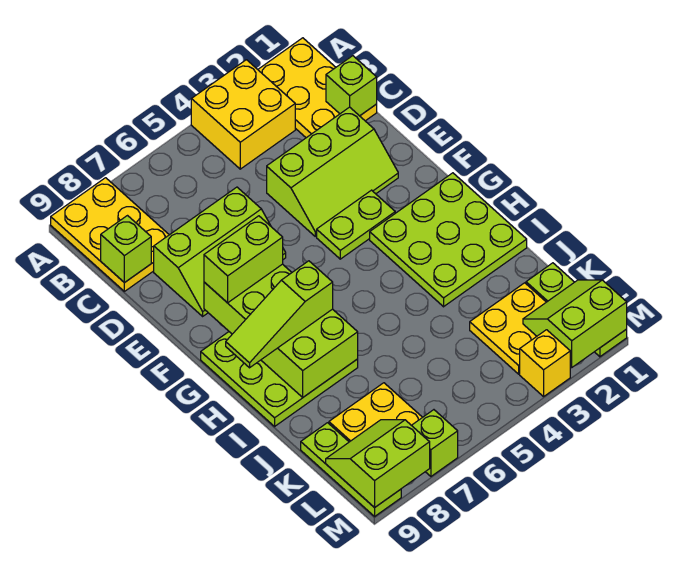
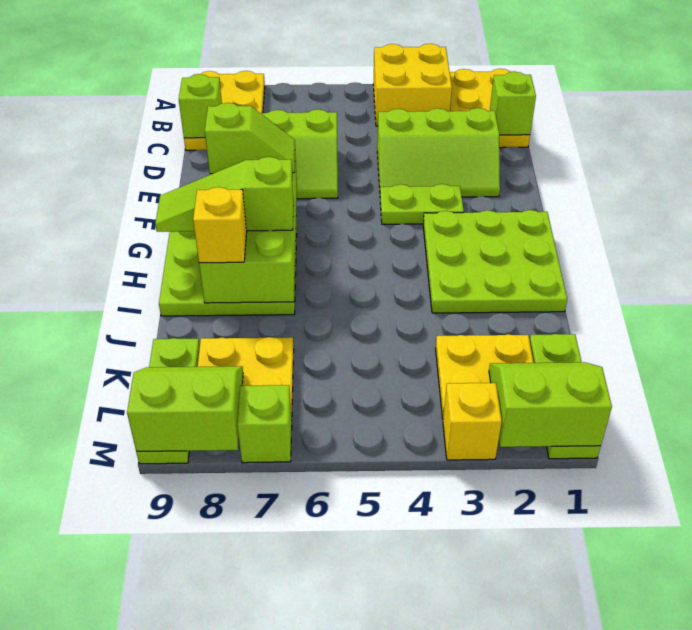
lime brick F7:F8 level 3 -> lime slope F7:F8 level 3 top 8
none -> yellow brick I8 level 3

